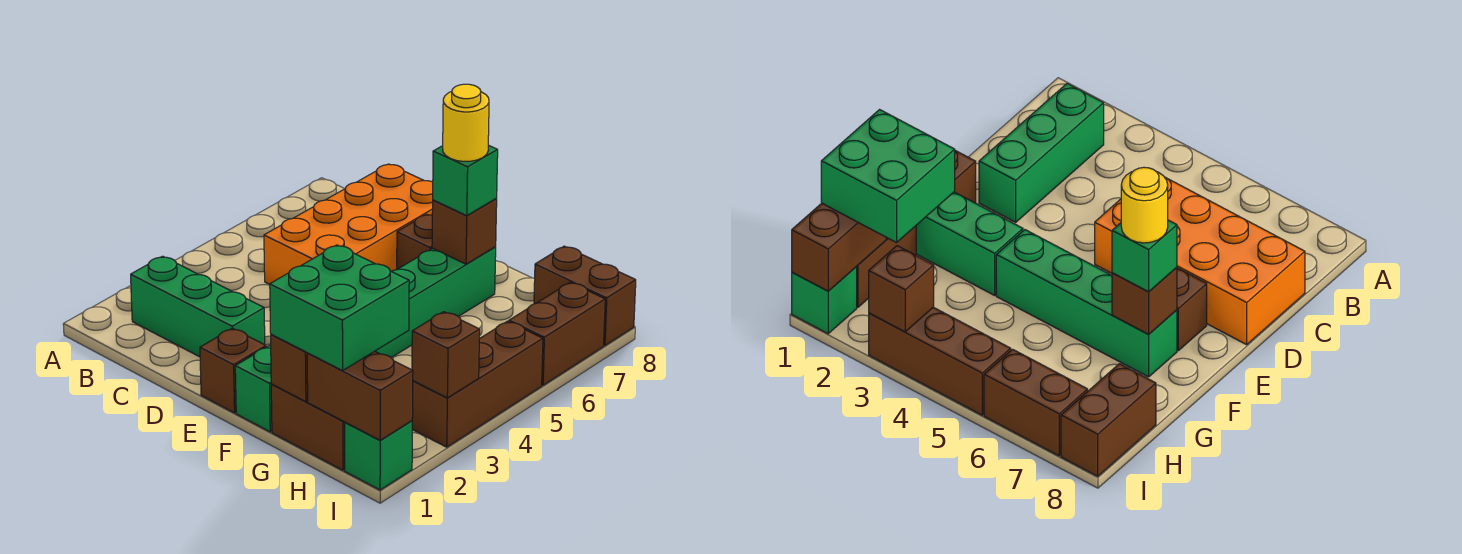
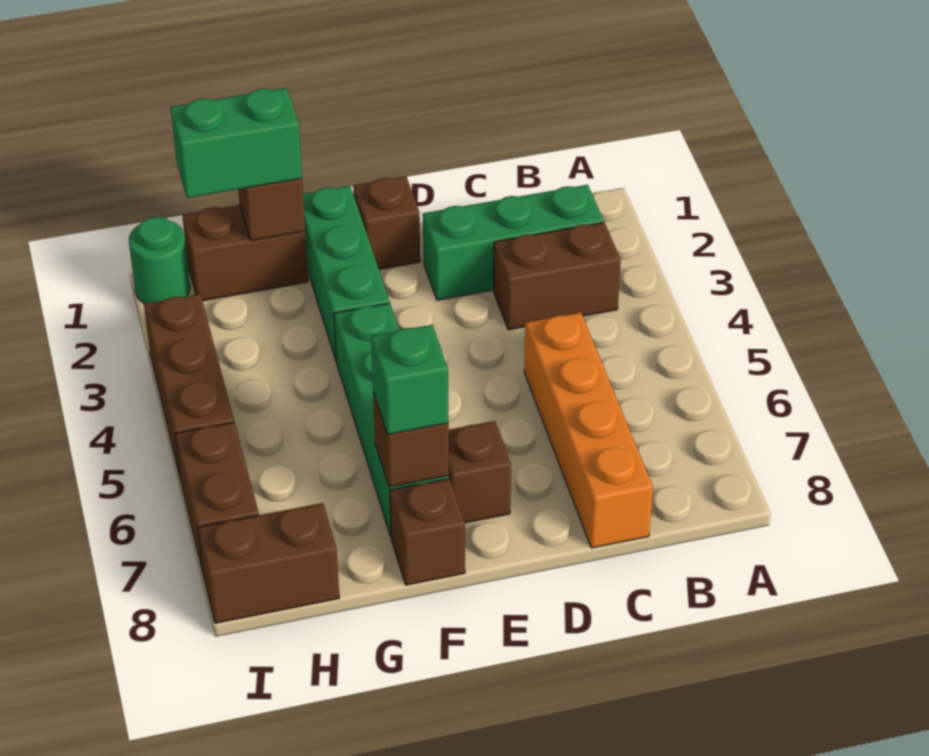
orange brick C5:D8 level 1 -> orange brick C5:C8 level 1
yellow round brick F7 level 4 -> none
green brick G1:H2 level 3 -> green brick G1:H1 level 3
brown brick H1:I1 level 2 -> brown brick B3:C3 level 1
green brick I1 level 1 -> green round brick I1 level 1
brown brick I3 level 2 -> brown brick F8 level 1

